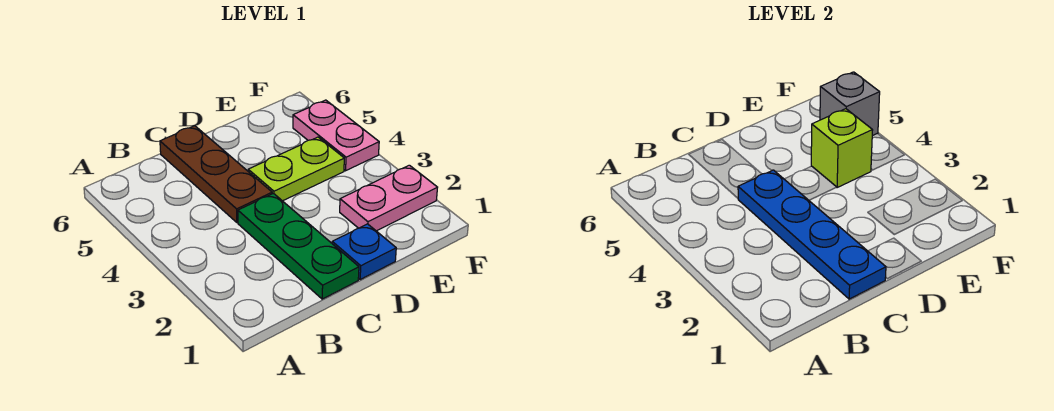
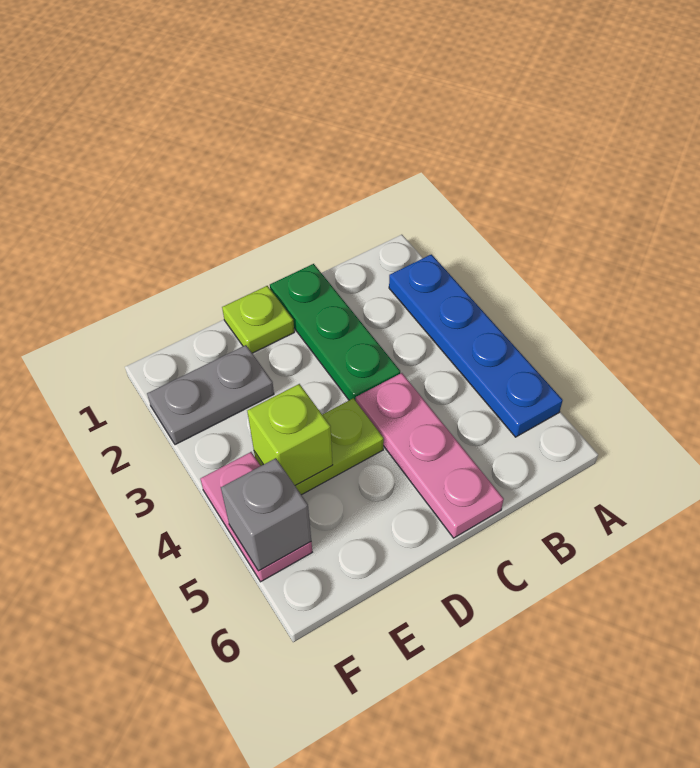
blue plate C1:C4 level 2 -> blue plate A2:A5 level 1
brown plate C4:C6 level 1 -> pink plate C4:C6 level 1
blue plate D1 level 1 -> lime plate D1 level 1
pink plate E2:F2 level 1 -> grey plate E2:F2 level 1

